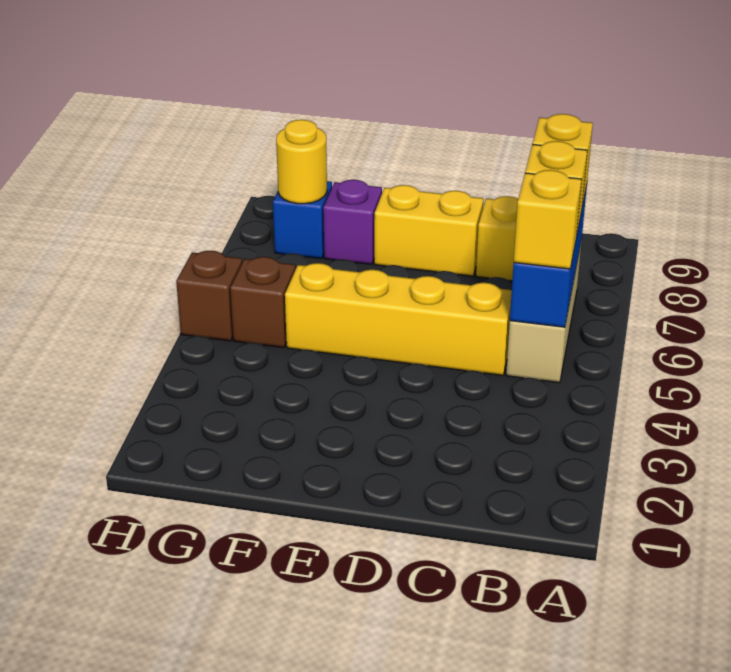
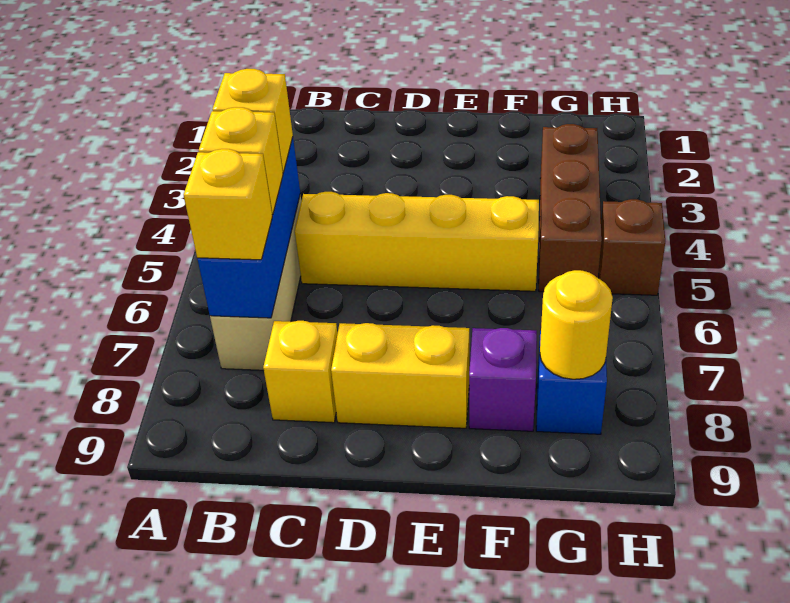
brown brick G5 level 1 -> brown brick G3:G5 level 1

